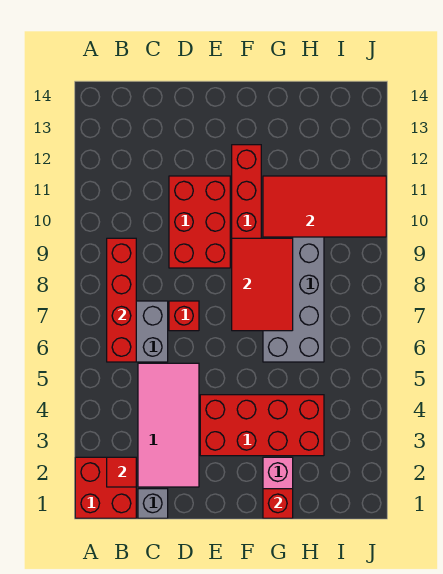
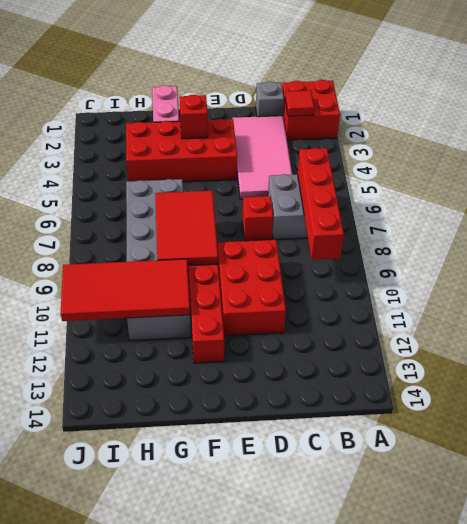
red brick G1 level 2 -> red brick F3 level 2

